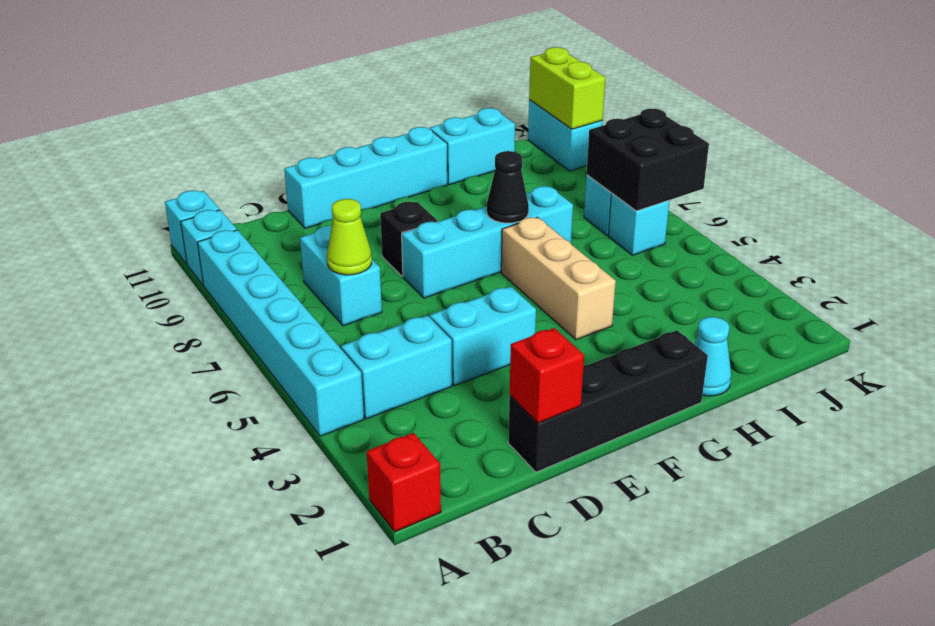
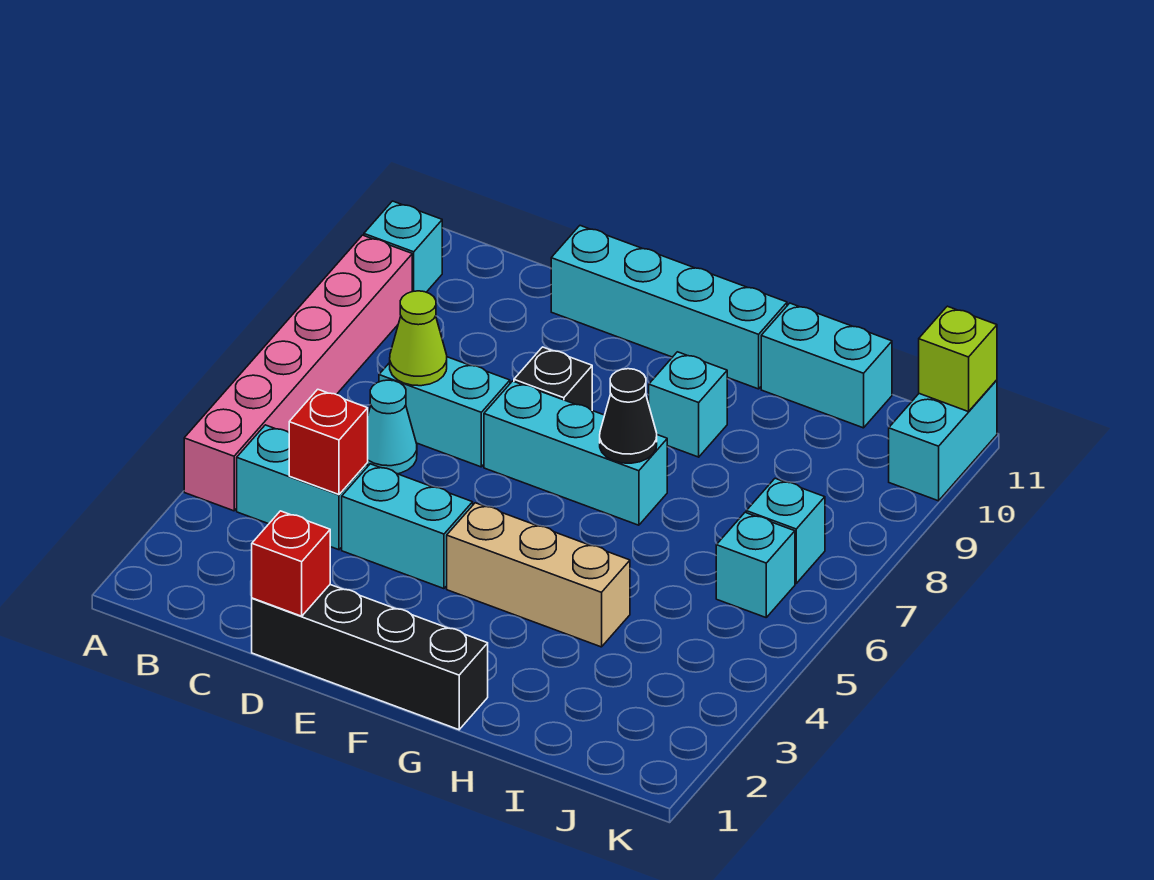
red brick A1 level 1 -> red brick C4 level 2
cyan brick A4:A9 level 1 -> pink brick A4:A9 level 1
cyan brick A11 level 1 -> cyan brick G9 level 1
cyan brick C7:C8 level 1 -> cyan brick C7:D7 level 1
cyan brick E7:H7 level 1 -> cyan brick E7:G7 level 1
tan brick G4:G6 level 1 -> tan brick F4:H4 level 1
cyan cone H1 level 1 -> cyan cone C6 level 1
black brick J6:K7 level 2 -> none
lime brick K10:K11 level 2 -> lime brick K11 level 2

